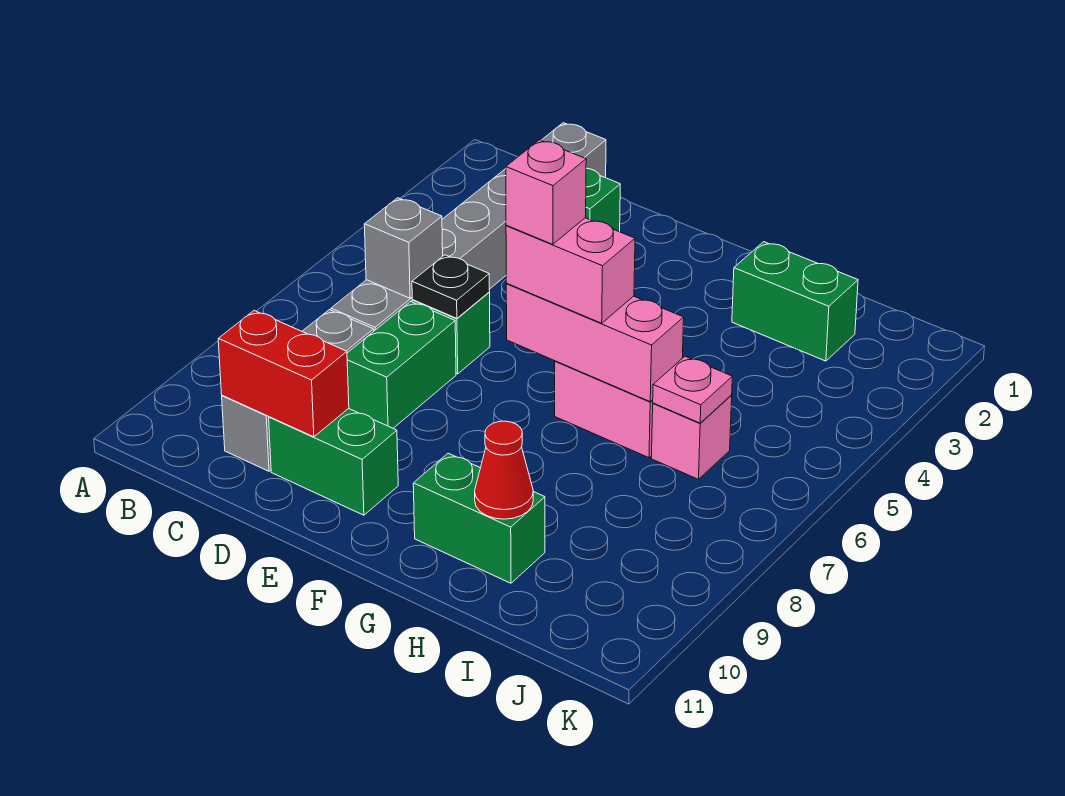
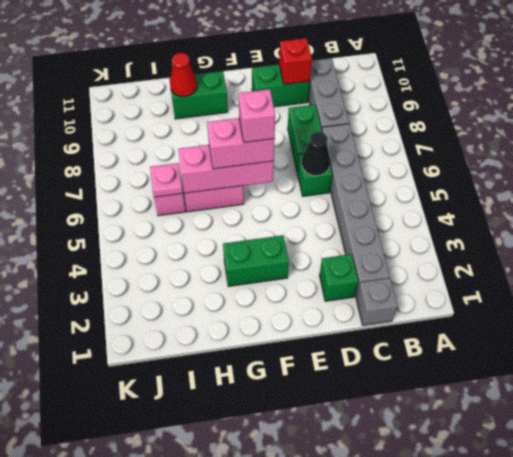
grey brick C6 level 2 -> none
red brick C10:D10 level 2 -> red brick D10 level 2
black plate D6 level 2 -> black cone D6 level 2
green brick H2:I2 level 1 -> green brick F3:G3 level 1

